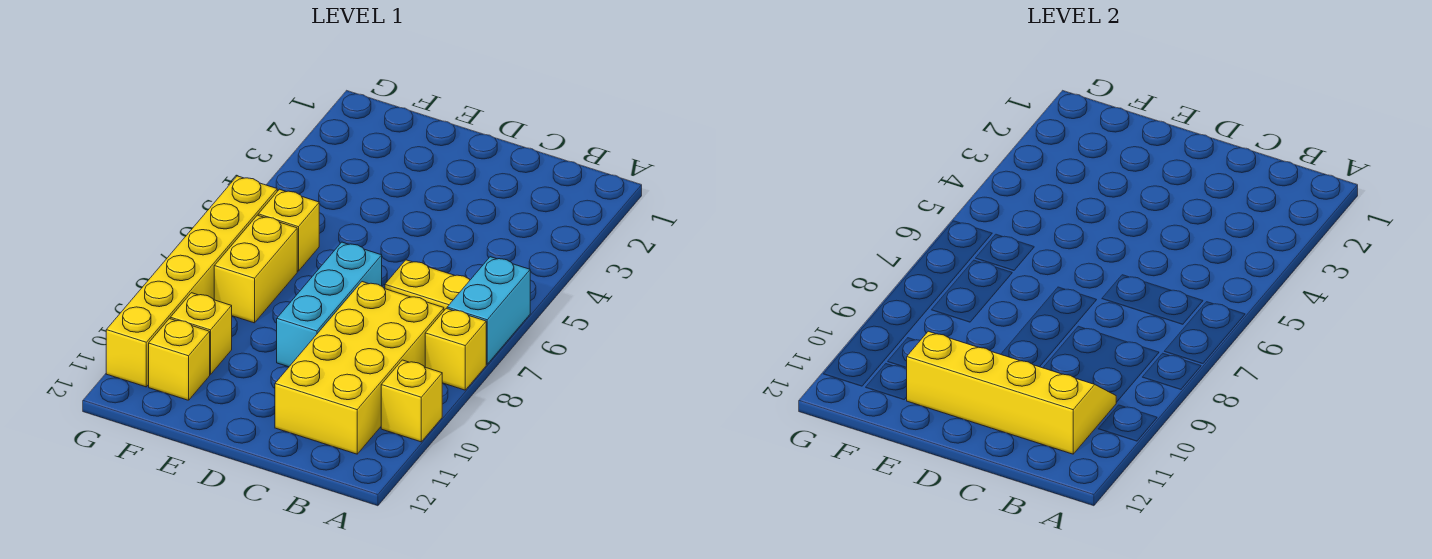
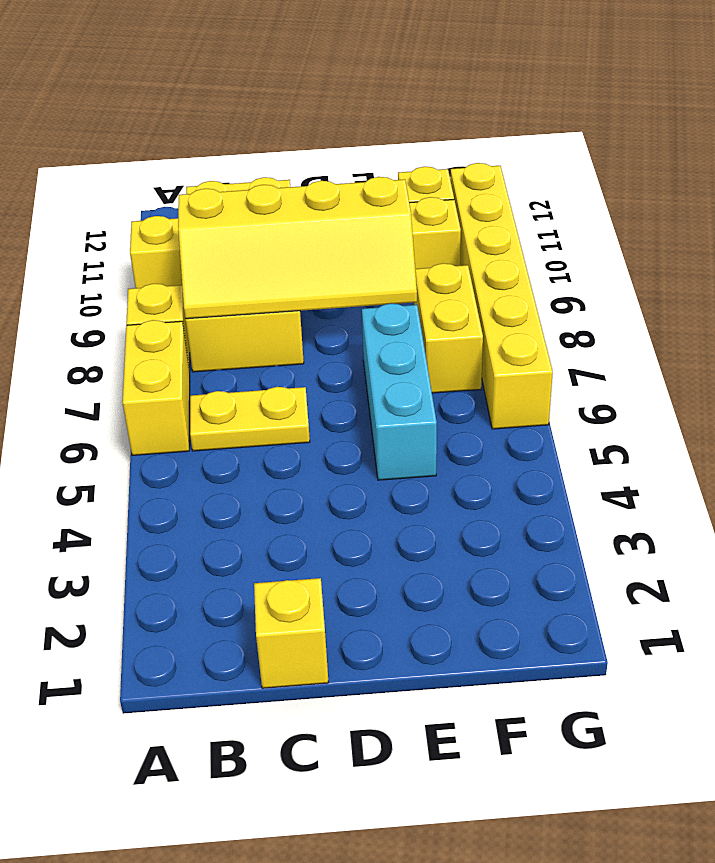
cyan brick A6:A7 level 1 -> yellow brick A6:A7 level 1
yellow slope B10:E11 level 2 top 11 -> yellow slope B8:E9 level 2 top 9
cyan brick D7:D9 level 1 -> cyan brick E5:E7 level 1
yellow brick F6 level 1 -> yellow brick C1 level 1

